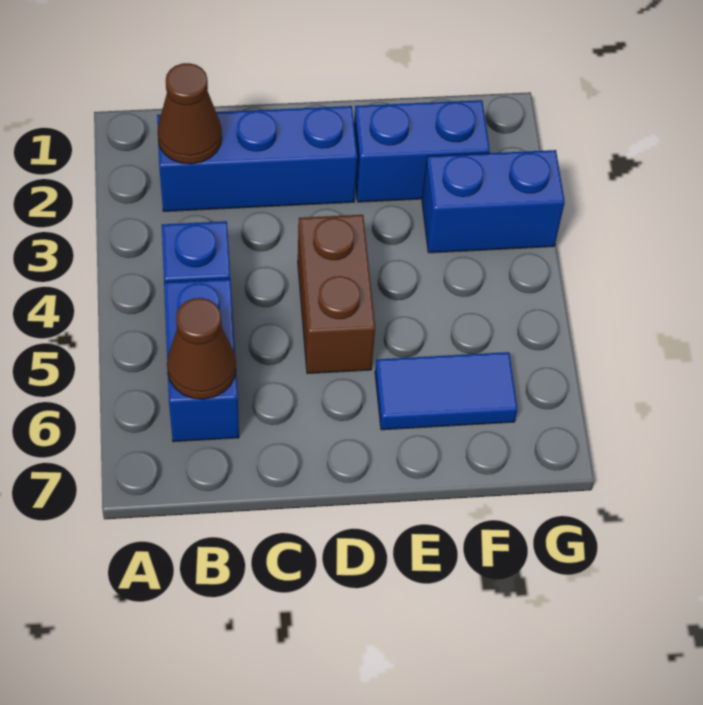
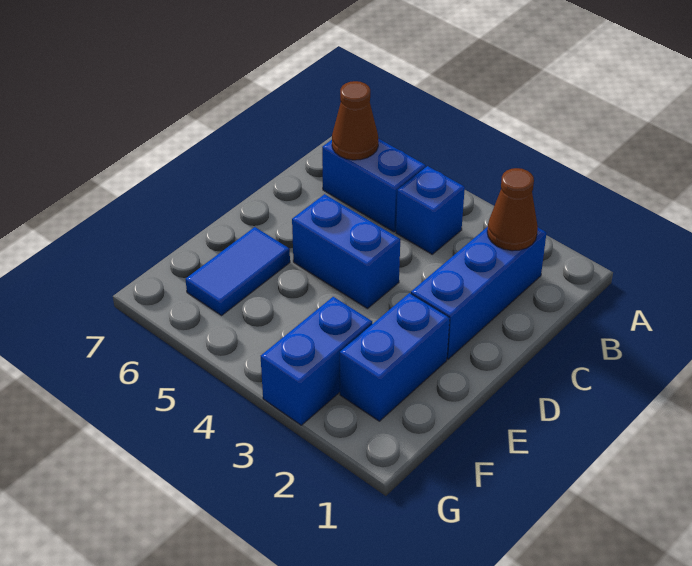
brown brick D4:D5 level 1 -> blue brick D4:D5 level 1

